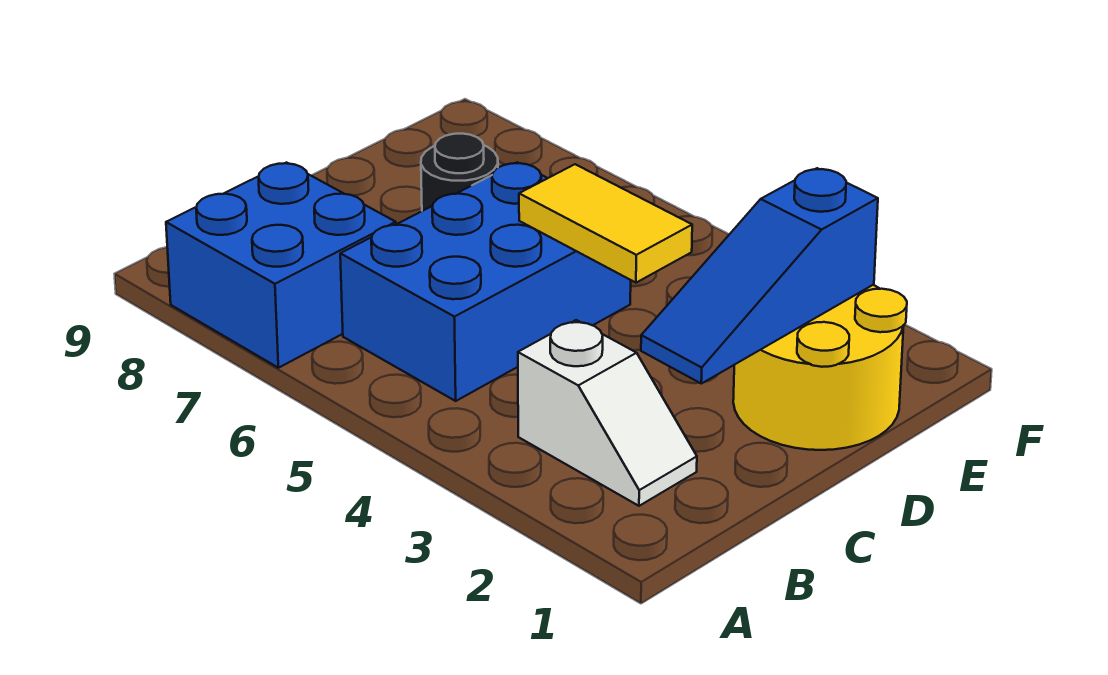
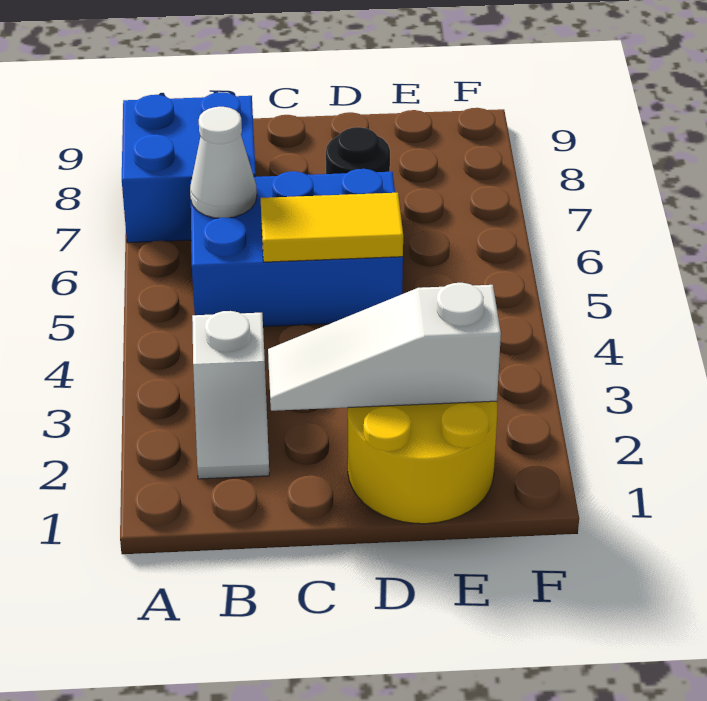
none -> white cone B6 level 2
blue slope C2:E2 level 2 top E -> white slope C2:E2 level 2 top E
yellow tile D4:D5 level 2 -> yellow tile C5:D5 level 2

